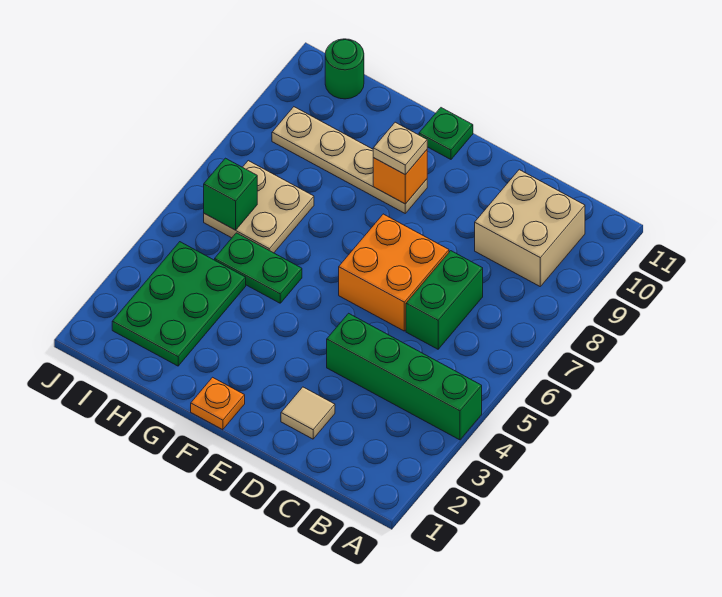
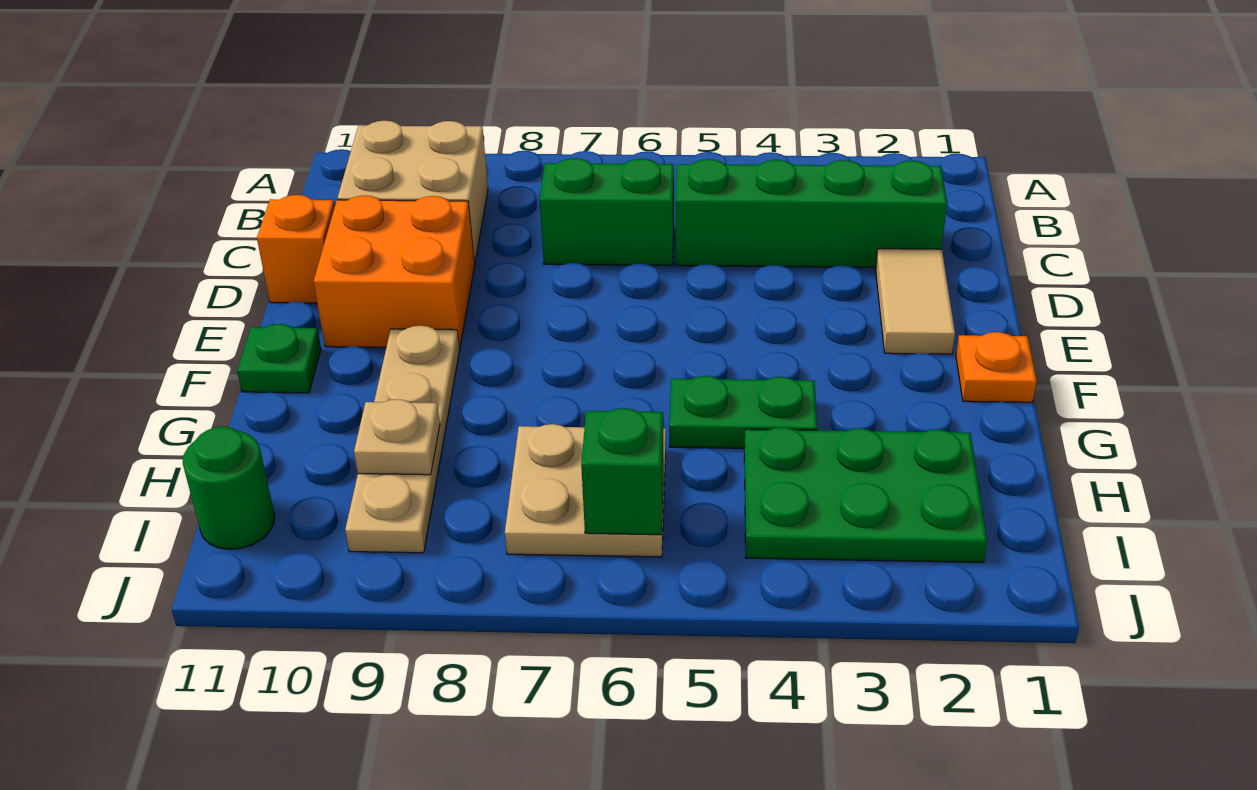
green brick A4:D4 level 1 -> green brick C2:C5 level 1
tan tile D2 level 1 -> tan tile D2:E2 level 1
orange brick D6:E7 level 1 -> orange brick D9:E10 level 1
orange brick F9 level 2 -> orange brick D11 level 1
tan plate F9 level 3 -> tan plate H9 level 2
green plate G5:H5 level 1 -> green plate G4:G5 level 1

